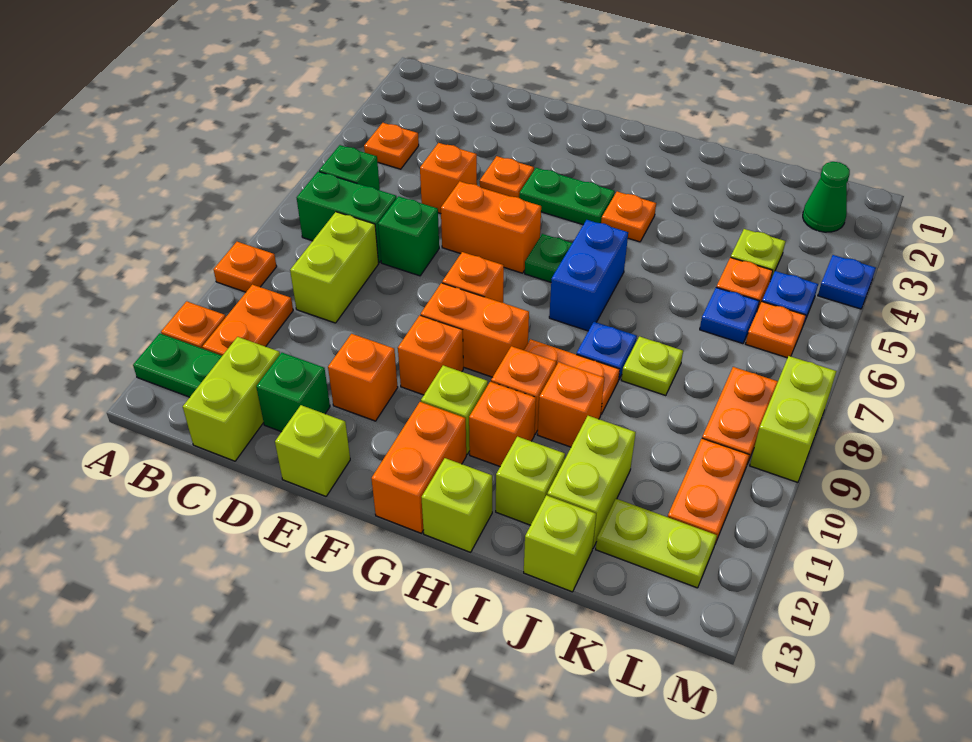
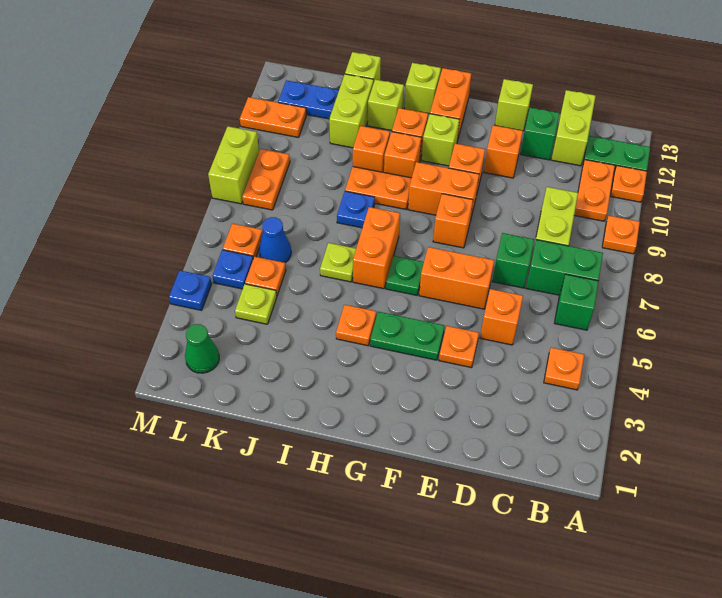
blue brick H6:H7 level 1 -> orange brick H6:H7 level 1
lime plate J8 level 1 -> lime plate I6 level 1
blue plate K6 level 1 -> blue cone K6 level 1
lime plate K12:L12 level 1 -> blue plate K12:L12 level 1
orange plate L10:L11 level 1 -> orange plate L11:M11 level 1

